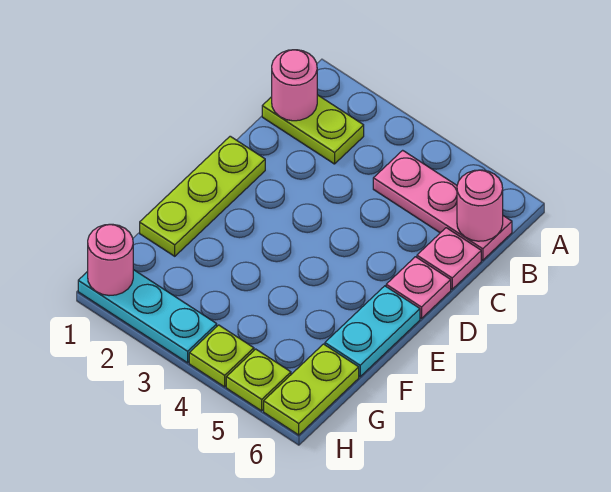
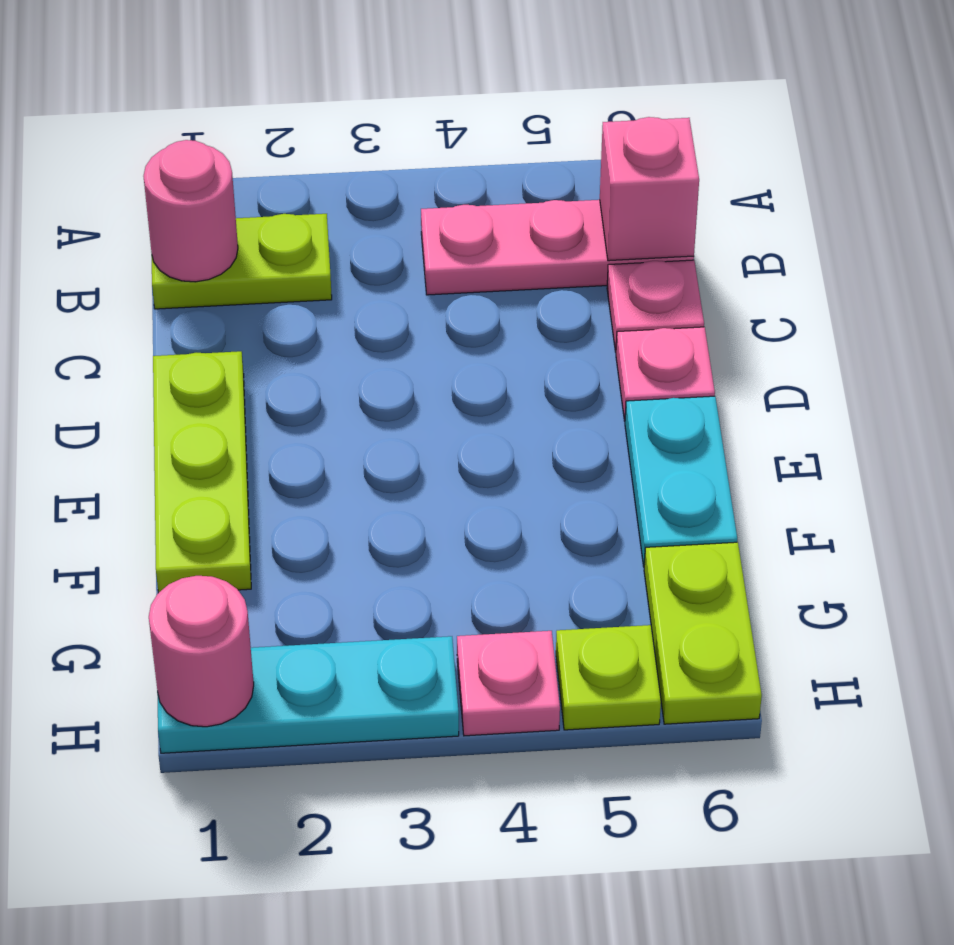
pink round brick B6 level 2 -> pink brick B6 level 2
lime plate H4 level 1 -> pink plate H4 level 1

